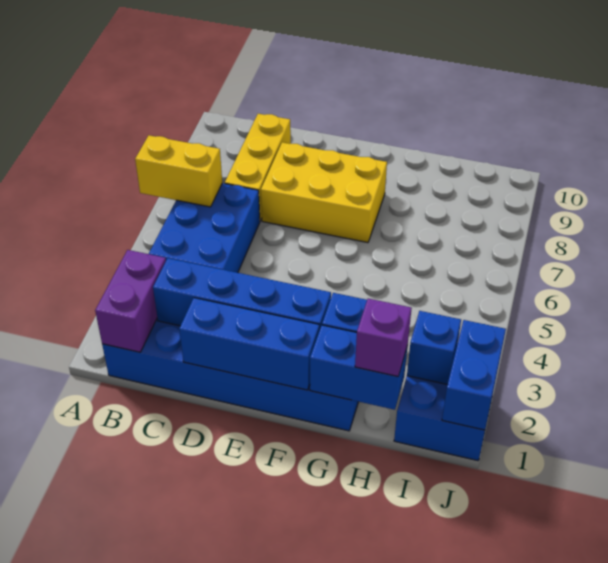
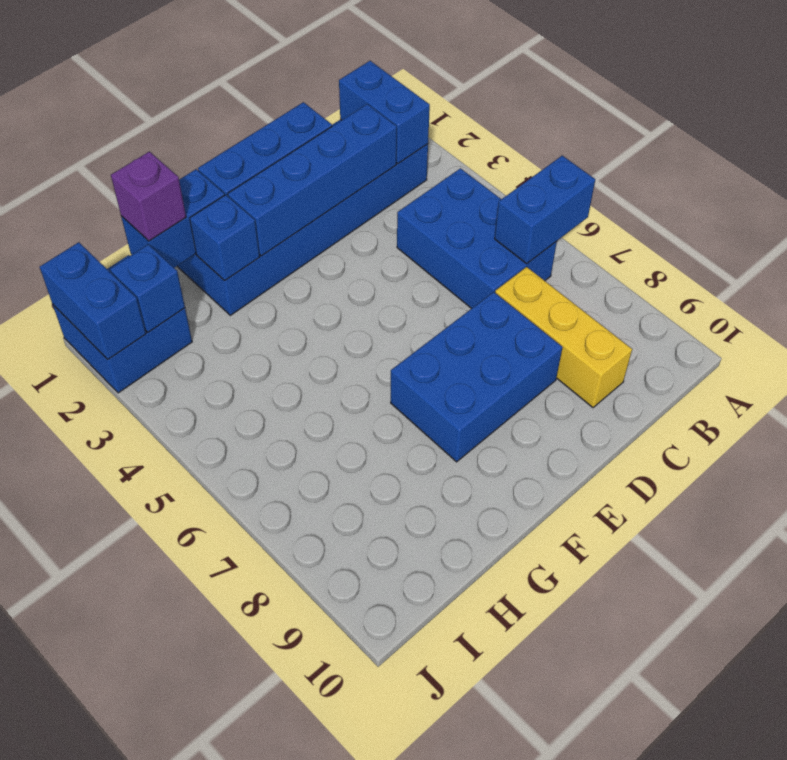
yellow brick A6:B6 level 2 -> blue brick A6:B6 level 2
purple brick B1:B2 level 2 -> blue brick B1:B2 level 2
yellow brick D7:F8 level 1 -> blue brick D7:F8 level 1

